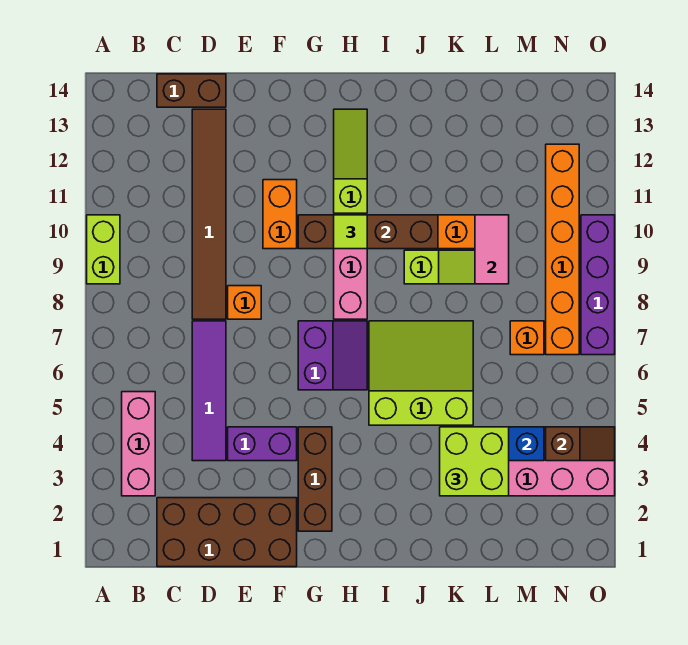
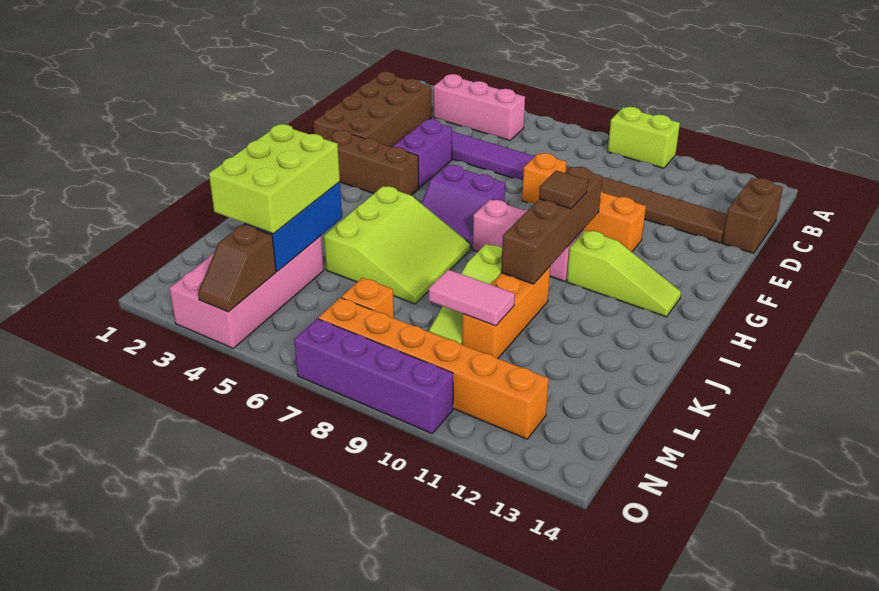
lime tile H10 level 3 -> brown tile H10 level 3
lime brick K3:L4 level 3 -> lime brick K3:M4 level 3

